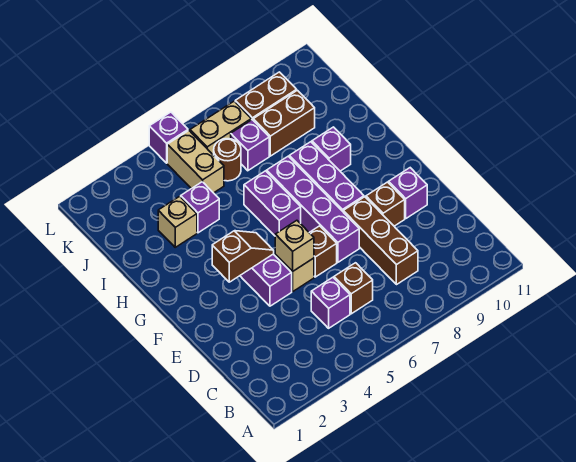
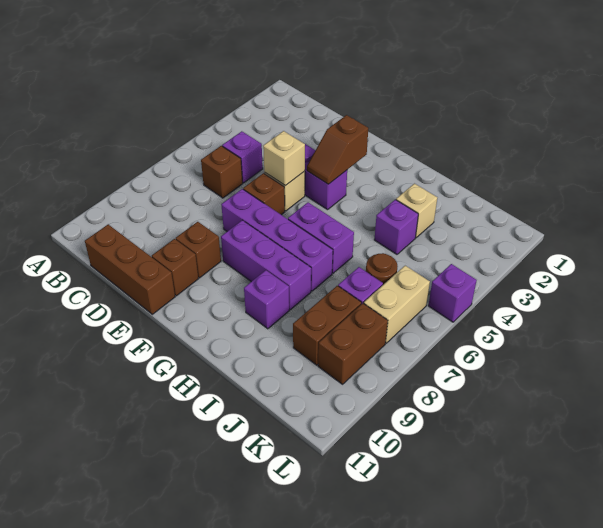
brown brick C8:E8 level 1 -> brown brick C11:E11 level 1
purple brick E10 level 1 -> brown brick E10 level 1
tan brick J5:K5 level 1 -> none

